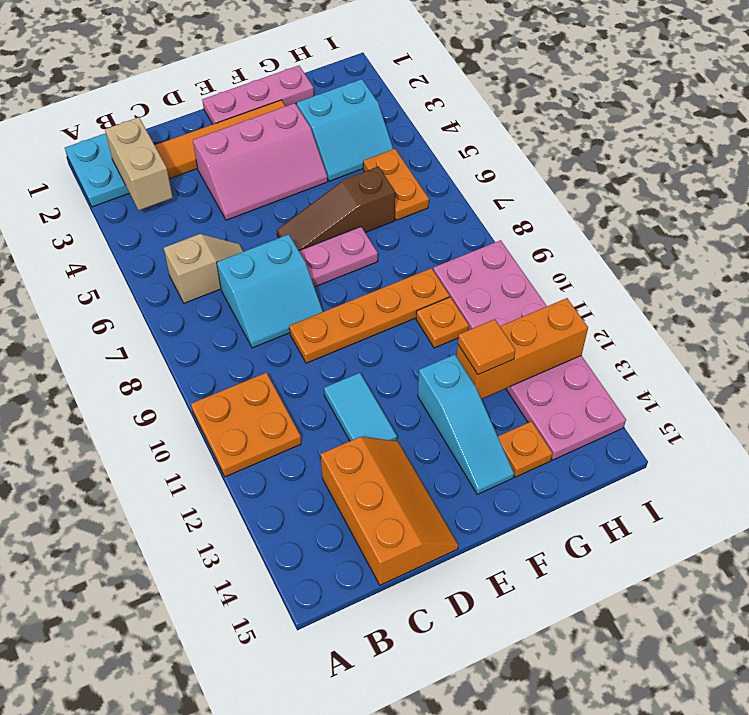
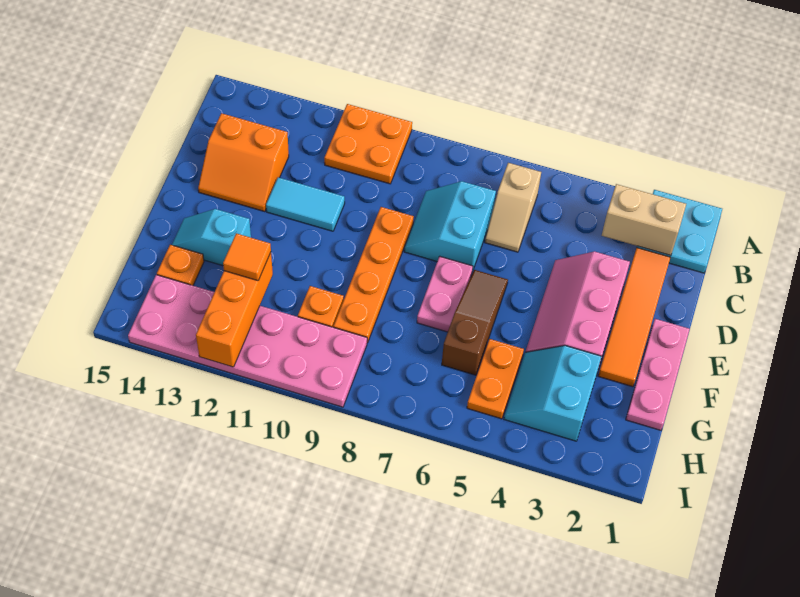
orange slope C13:D15 level 1 top C -> orange slope C13:D14 level 1 top C
cyan slope F12:F14 level 1 top 12 -> cyan slope F13:F14 level 1 top 13
orange plate H5:H6 level 1 -> orange plate G5:H5 level 1

